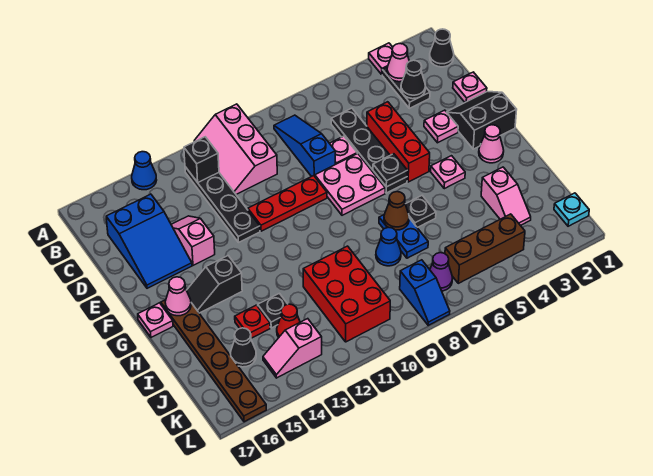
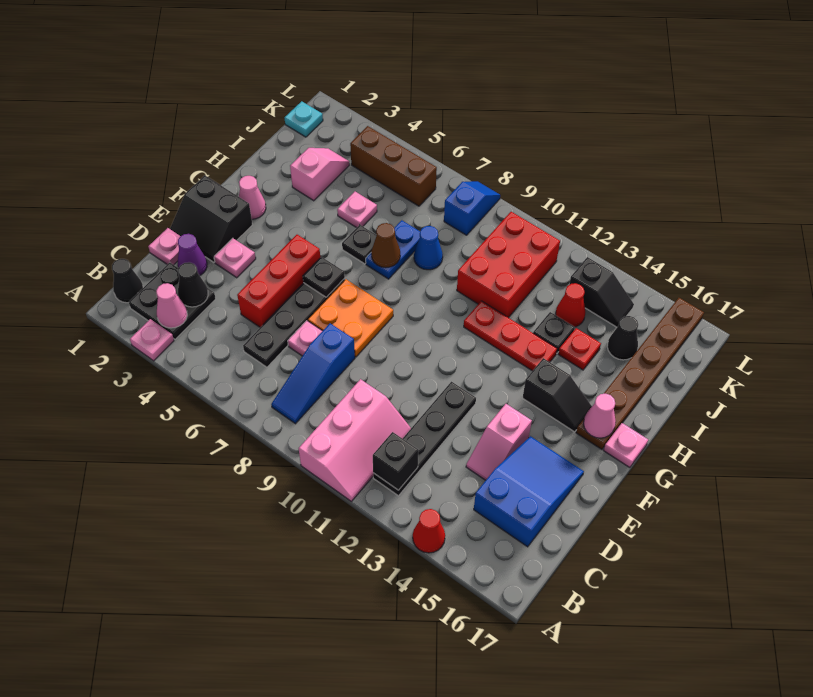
blue cone A14 level 1 -> red cone A14 level 1
black plate B3:C3 level 1 -> black plate B2:C3 level 1
pink plate E7:F8 level 1 -> orange plate E7:F8 level 1
red plate E9:E11 level 1 -> red plate H11:H13 level 1
pink plate G4 level 1 -> pink plate I5 level 1
purple cone K7 level 1 -> purple cone D2 level 1
pink slope K13:K14 level 1 top 13 -> black slope K13:K14 level 1 top 13

